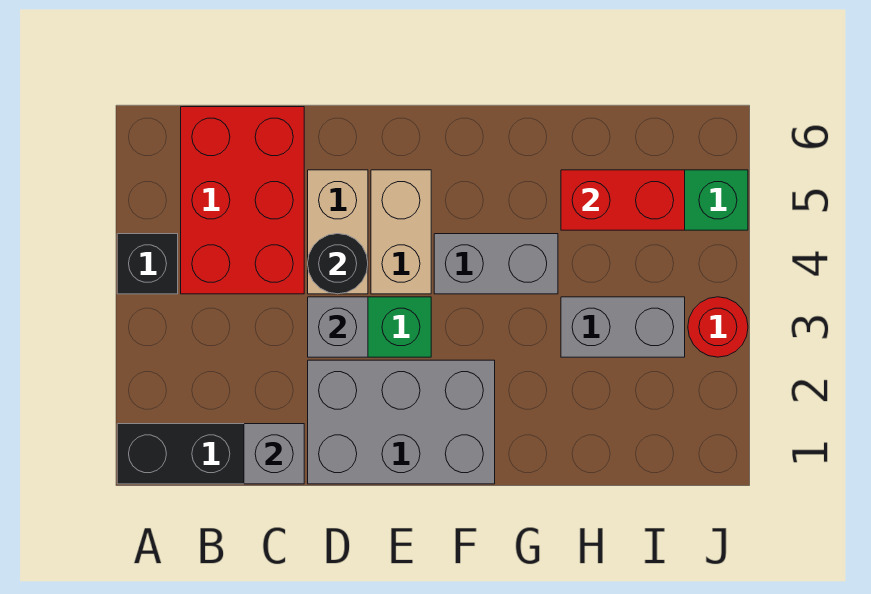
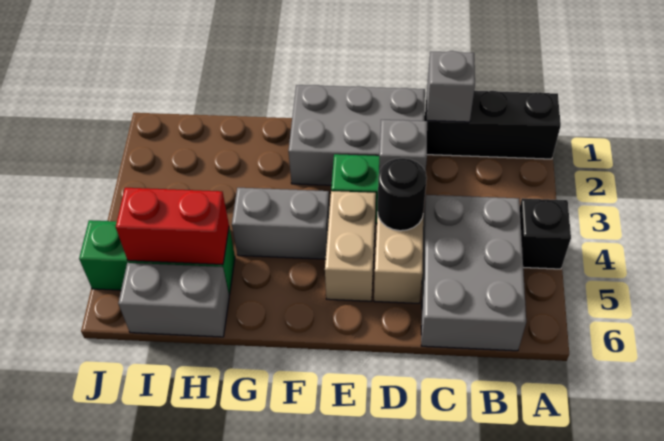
red brick B4:C6 level 1 -> grey brick B4:C6 level 1
grey brick H3:I3 level 1 -> grey brick H6:I6 level 1
red round brick J3 level 1 -> none

